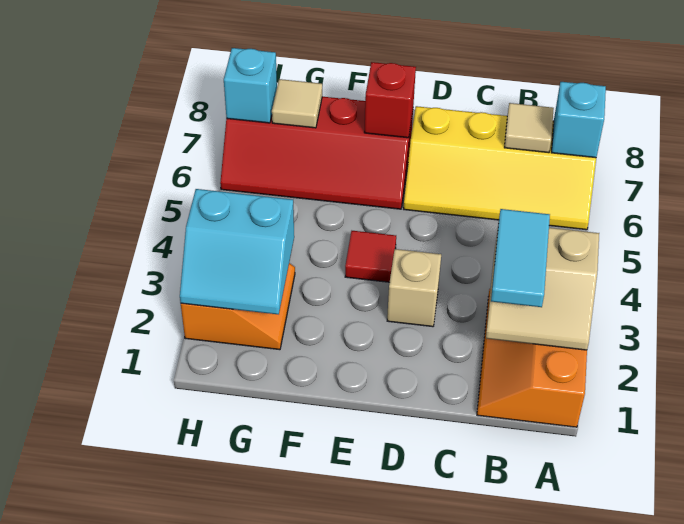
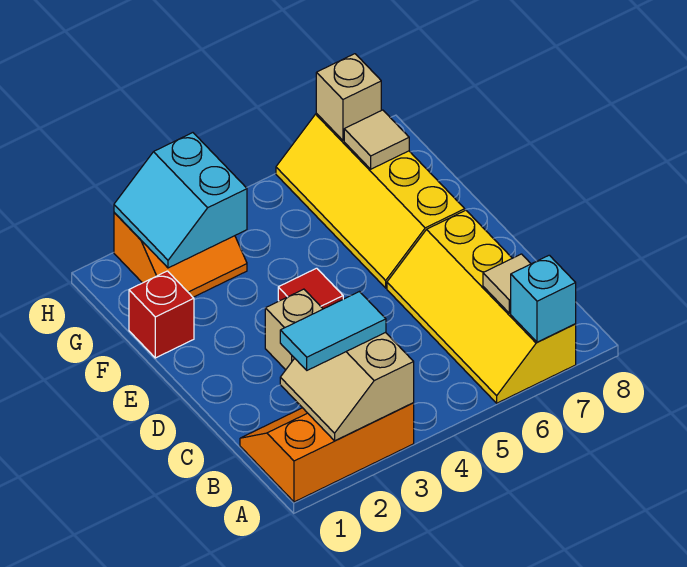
red slope E6:H7 level 1 top 7 -> yellow slope E6:H7 level 1 top 7
red brick E7 level 2 -> red brick F1 level 1
cyan brick H7 level 2 -> tan brick H7 level 2

